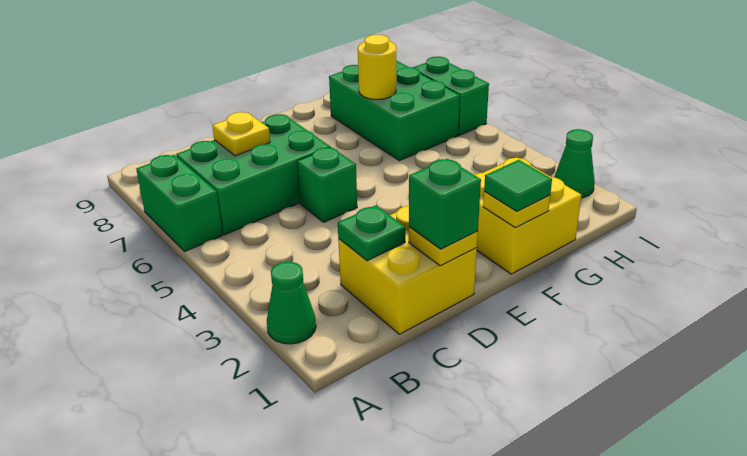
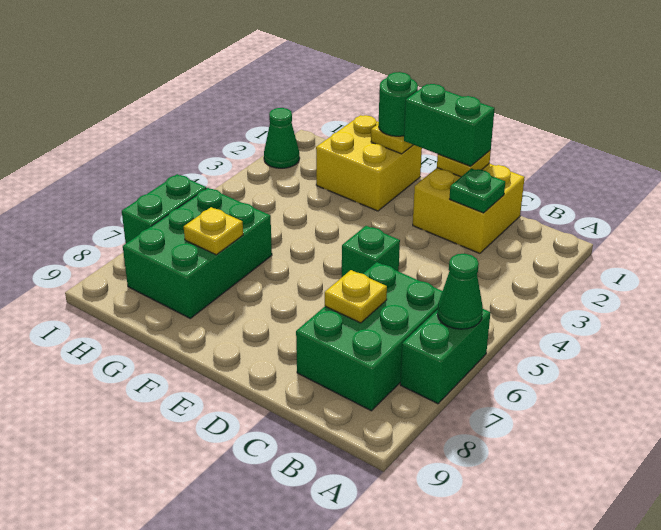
green cone A2 level 1 -> green cone A6 level 2
green brick B6:D7 level 1 -> green brick B6:C8 level 1
green brick D1 level 3 -> green brick D1:E1 level 3
green tile F1 level 3 -> green round brick F1 level 3
yellow round brick G7 level 2 -> yellow plate G7 level 2

